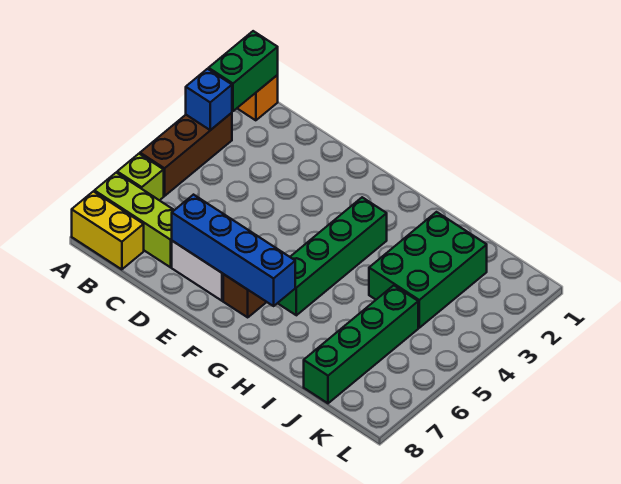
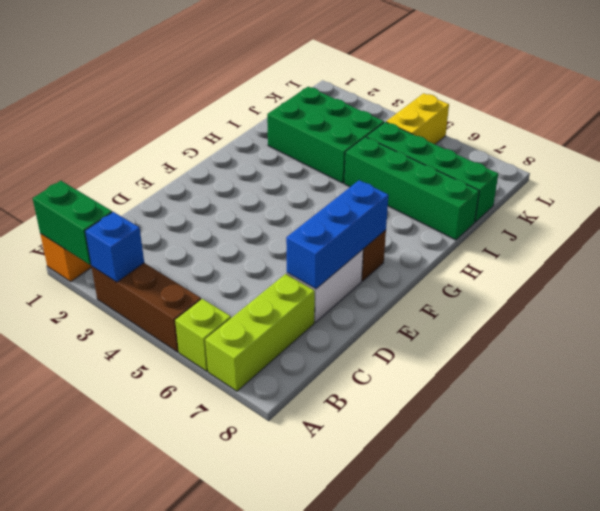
yellow brick A8:B8 level 1 -> yellow brick K5:L5 level 1
blue brick D7:G7 level 2 -> blue brick D7:F7 level 2
green brick G3:G6 level 1 -> green brick I5:I8 level 1

